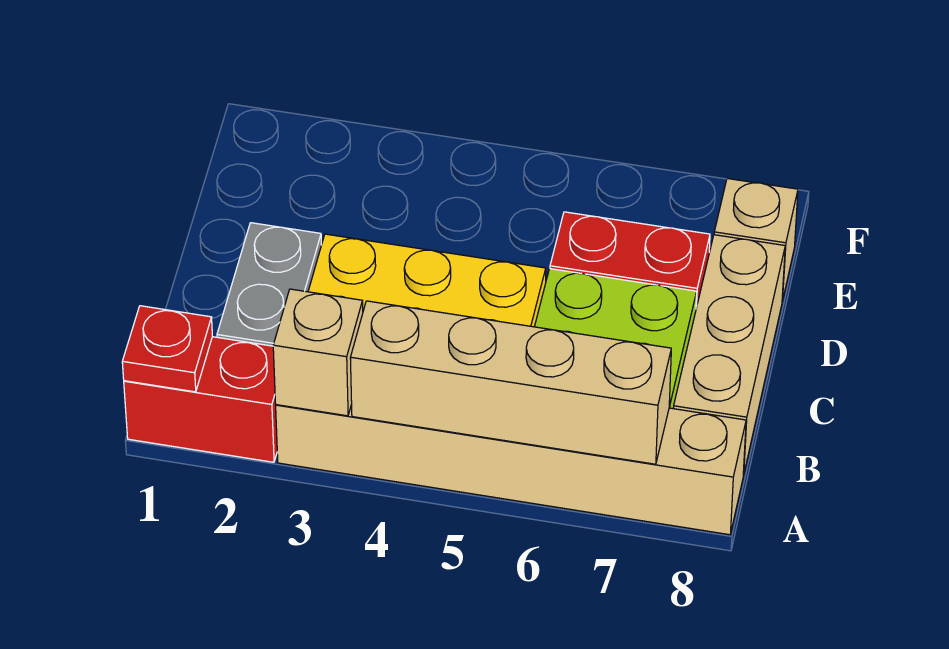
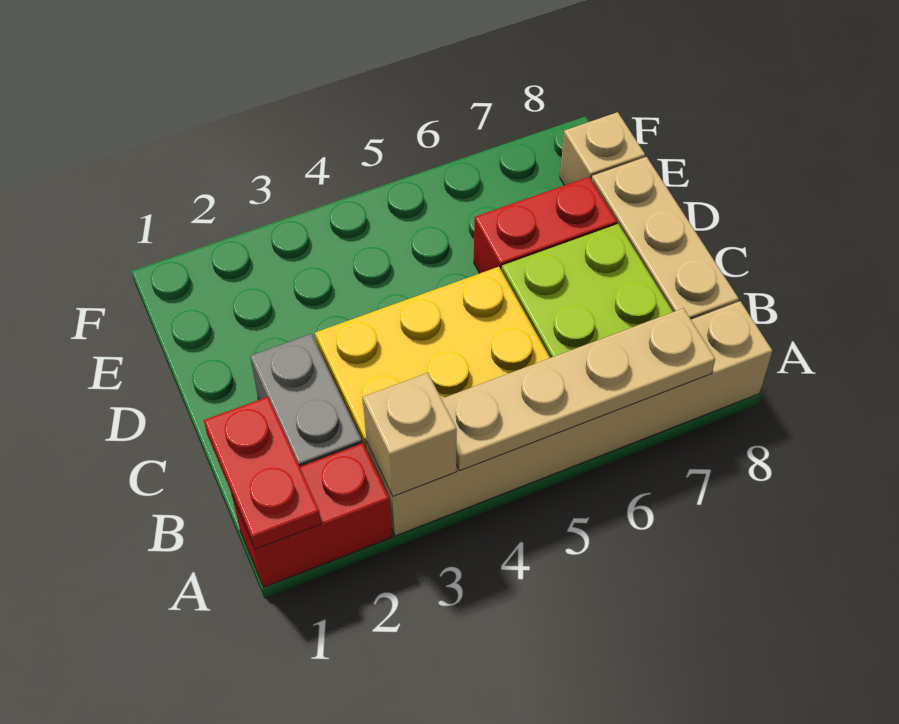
red plate A1 level 2 -> red plate A1:B1 level 2
tan brick A4:A7 level 2 -> tan plate A4:A7 level 2

